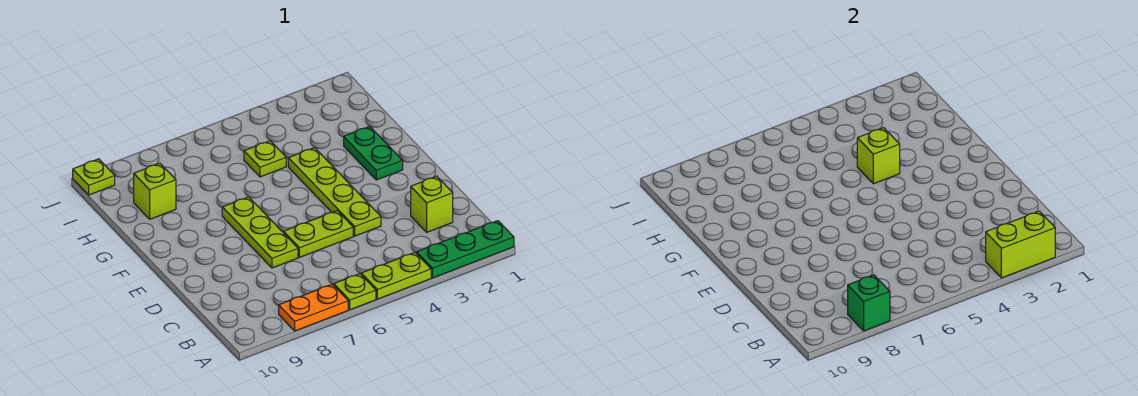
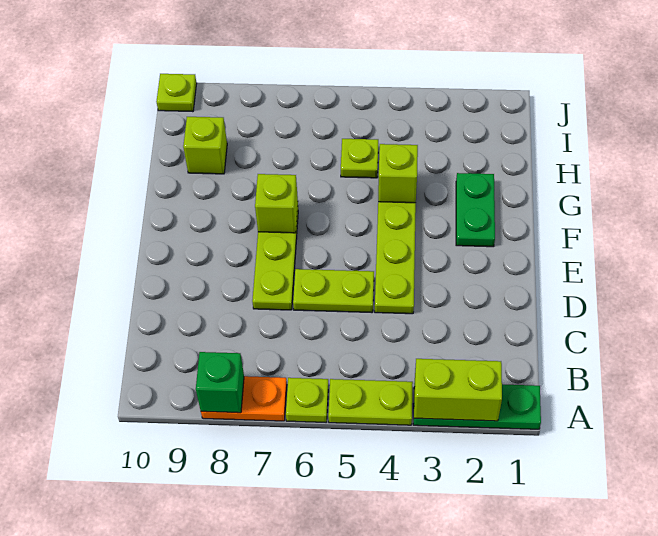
lime brick C2 level 1 -> lime brick F7 level 2

